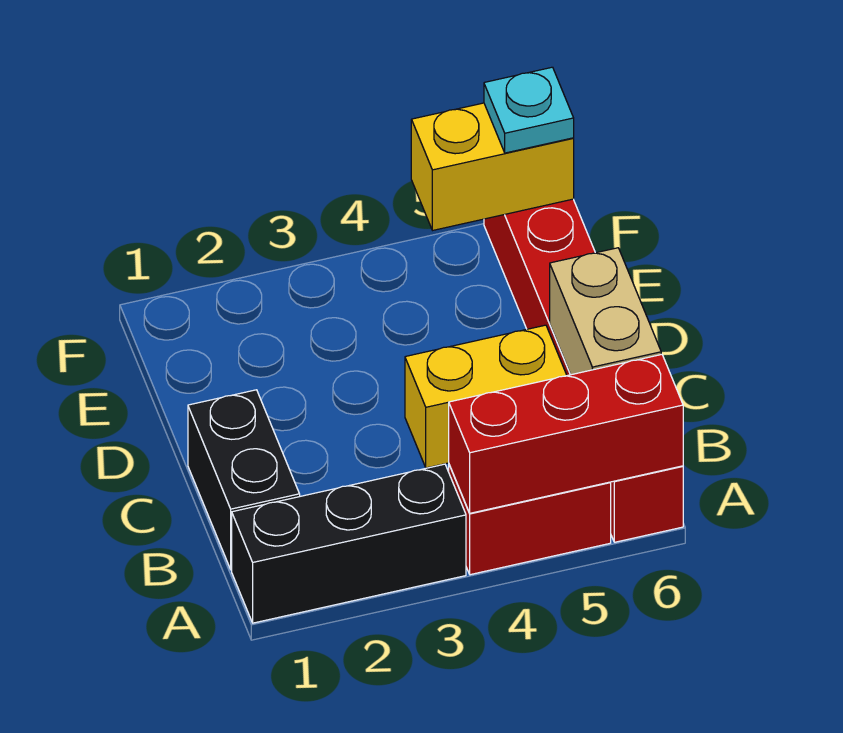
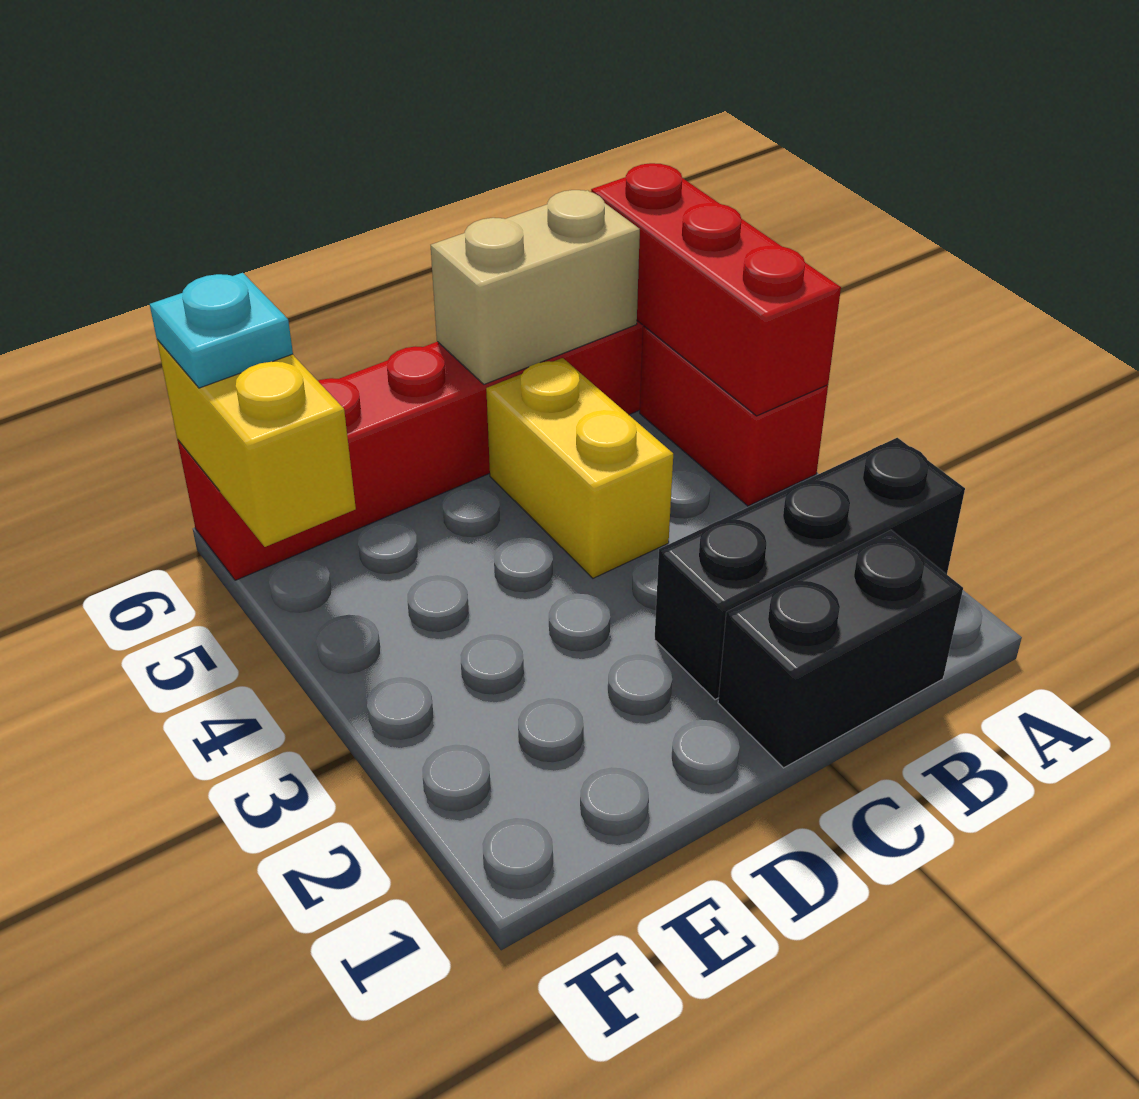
black brick A1:A3 level 1 -> black brick A2:C2 level 1

